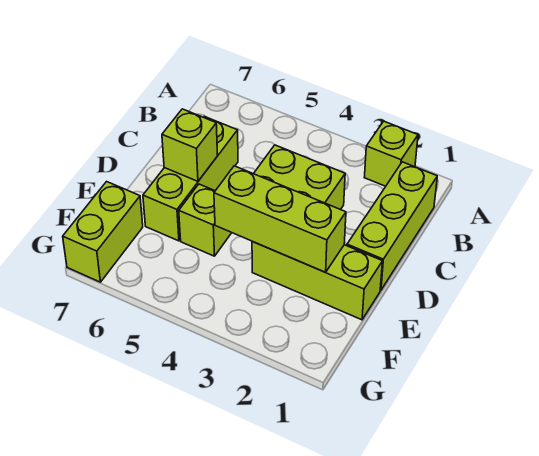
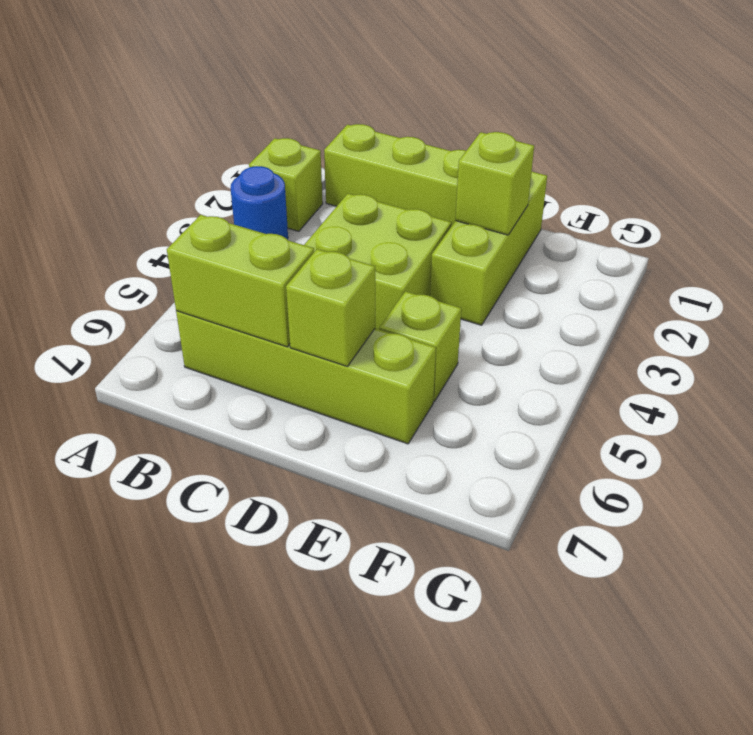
none -> blue round brick A3 level 1
lime brick C6:E6 level 1 -> lime brick B6:E6 level 1
lime brick E2:E4 level 2 -> lime brick E2 level 2
lime brick F7:G7 level 1 -> lime brick B6:C6 level 2

